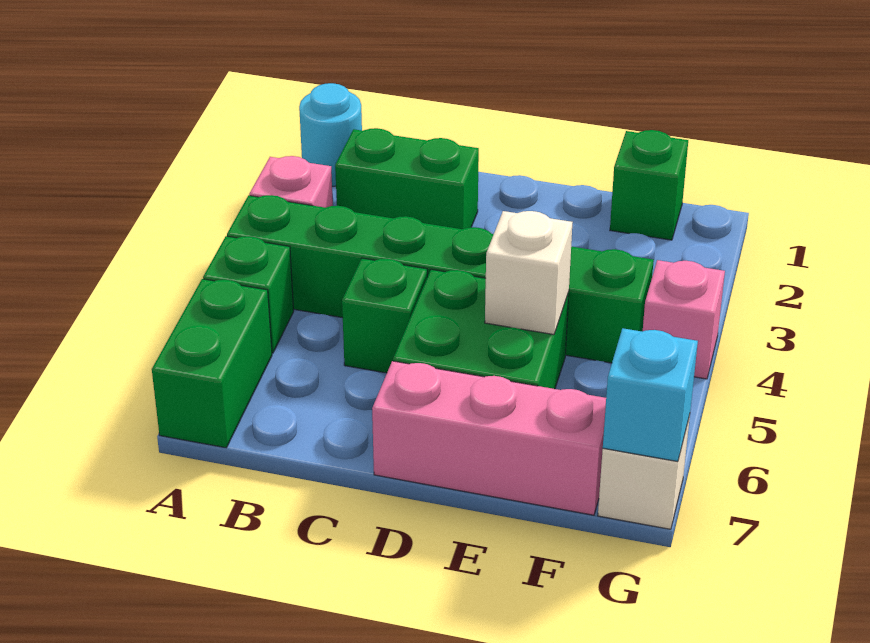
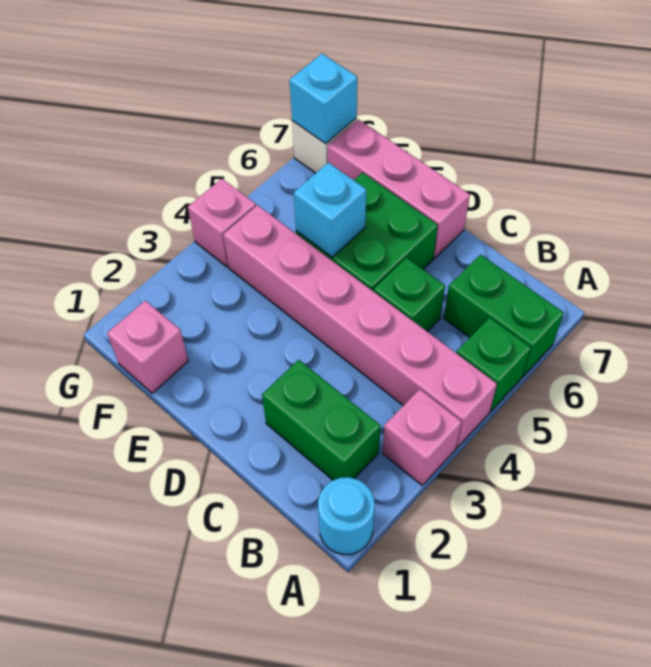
green brick A4:F4 level 1 -> pink brick A4:F4 level 1
green brick A6:A7 level 1 -> green brick A6:B6 level 1
white brick E5 level 2 -> cyan brick E5 level 2
green brick F1 level 1 -> pink brick F1 level 1

